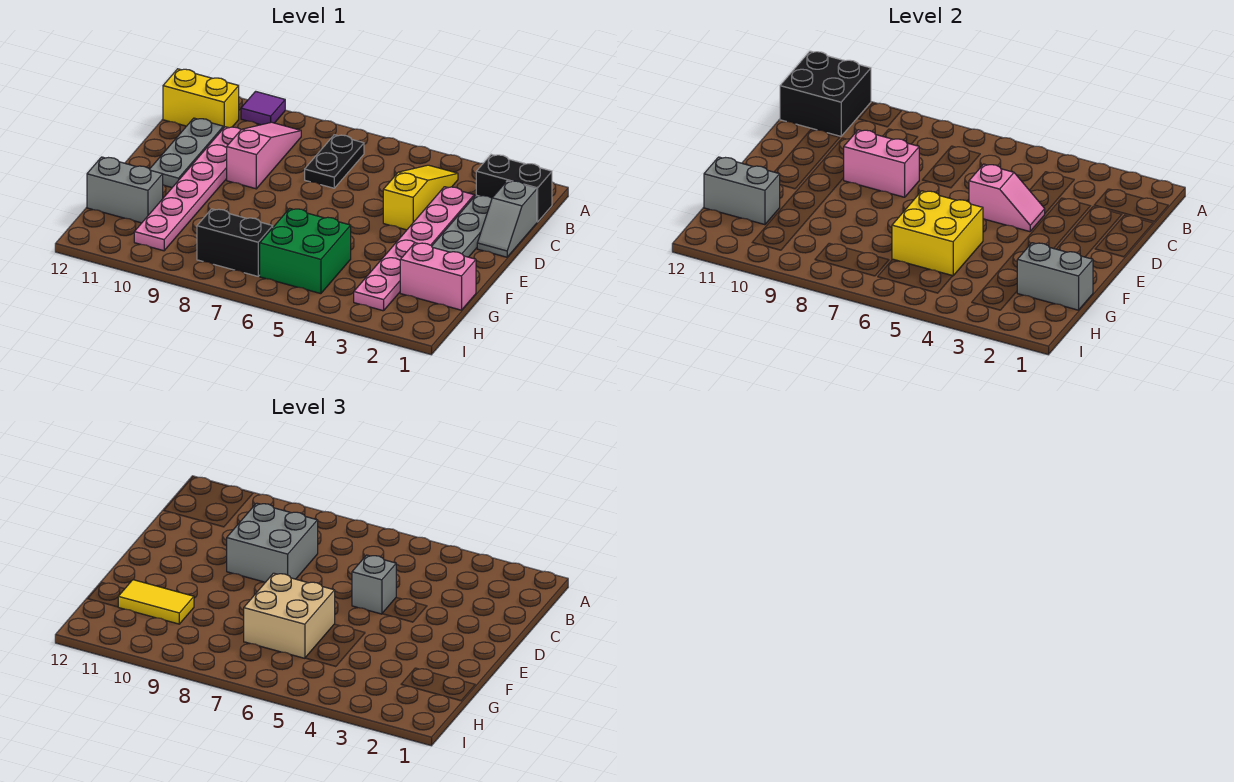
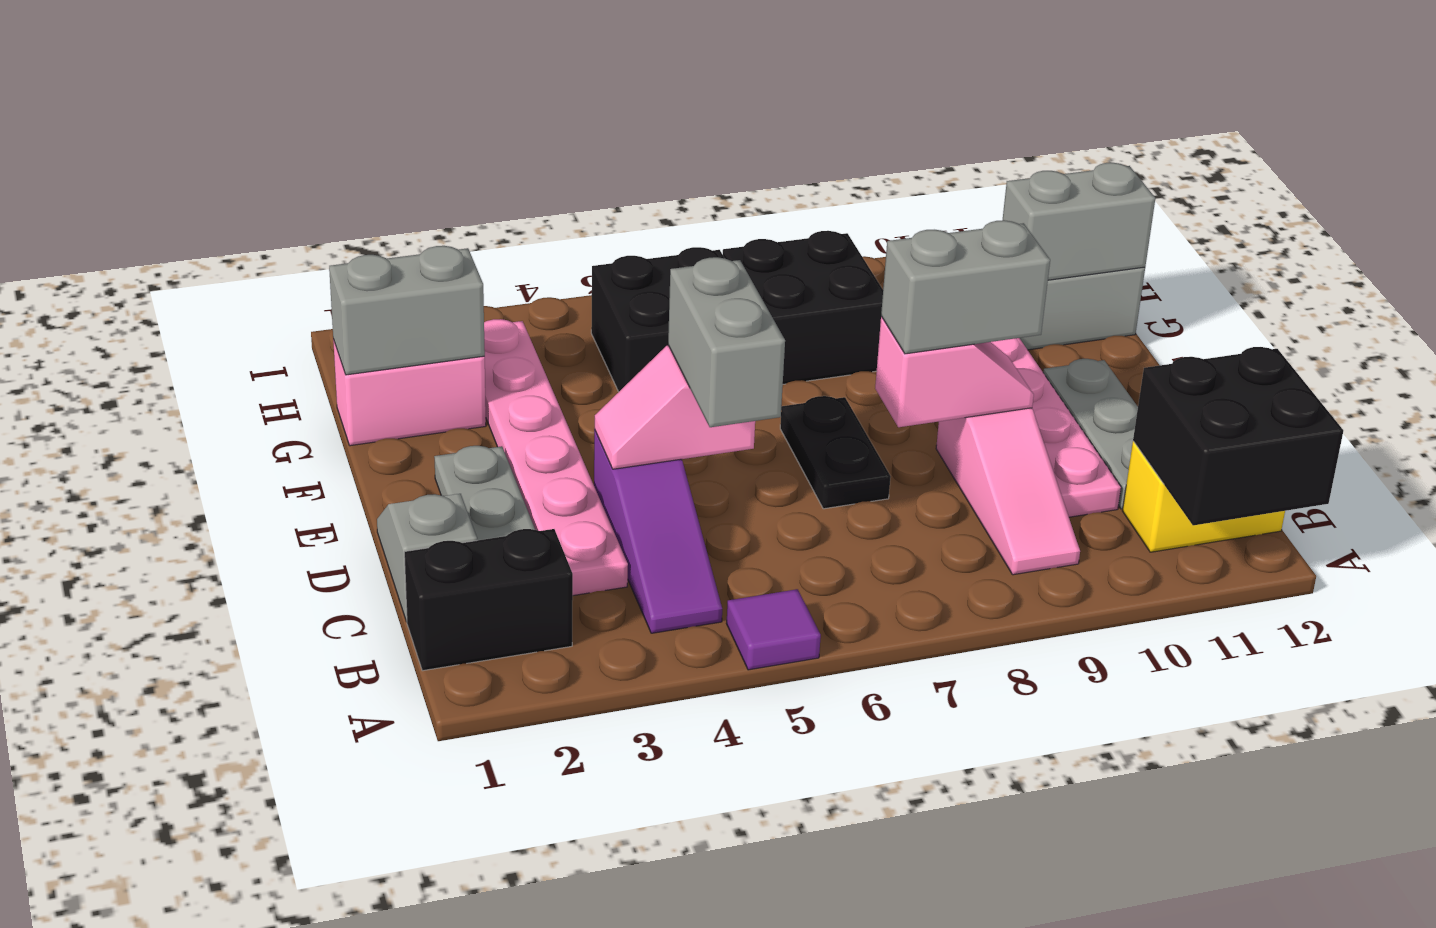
purple tile A10 level 1 -> purple tile A5 level 1
yellow slope B4:D4 level 1 top D -> purple slope B4:D4 level 1 top D
black plate B7:C7 level 1 -> black plate D7:E7 level 1
grey brick C8:D9 level 3 -> grey brick D8:D9 level 3
grey brick D5 level 3 -> grey brick C5:D5 level 3
pink brick D8:D9 level 2 -> pink slope D8:D9 level 2 top 8
yellow brick F5:G6 level 2 -> none
tan brick F6:G7 level 3 -> none
green brick G5:H6 level 1 -> black brick G5:H6 level 1
yellow tile G10:G11 level 3 -> none
black brick H7:H8 level 1 -> black brick G7:H8 level 1

